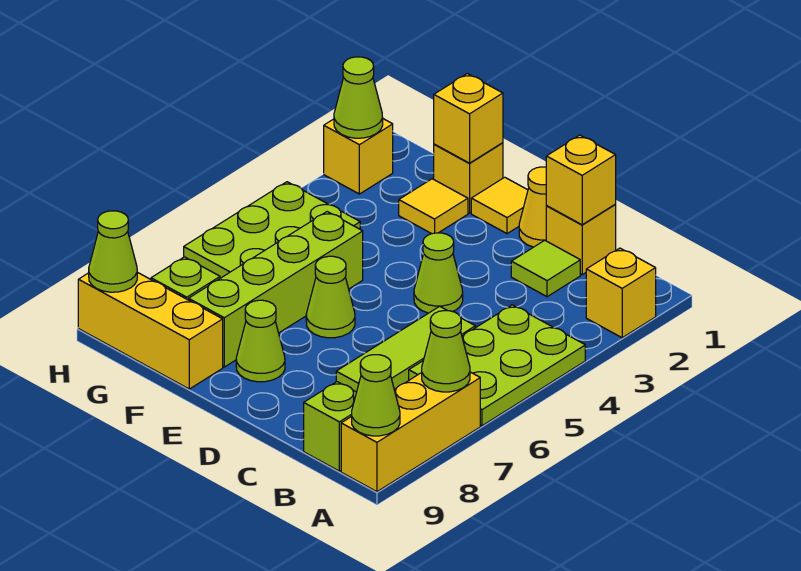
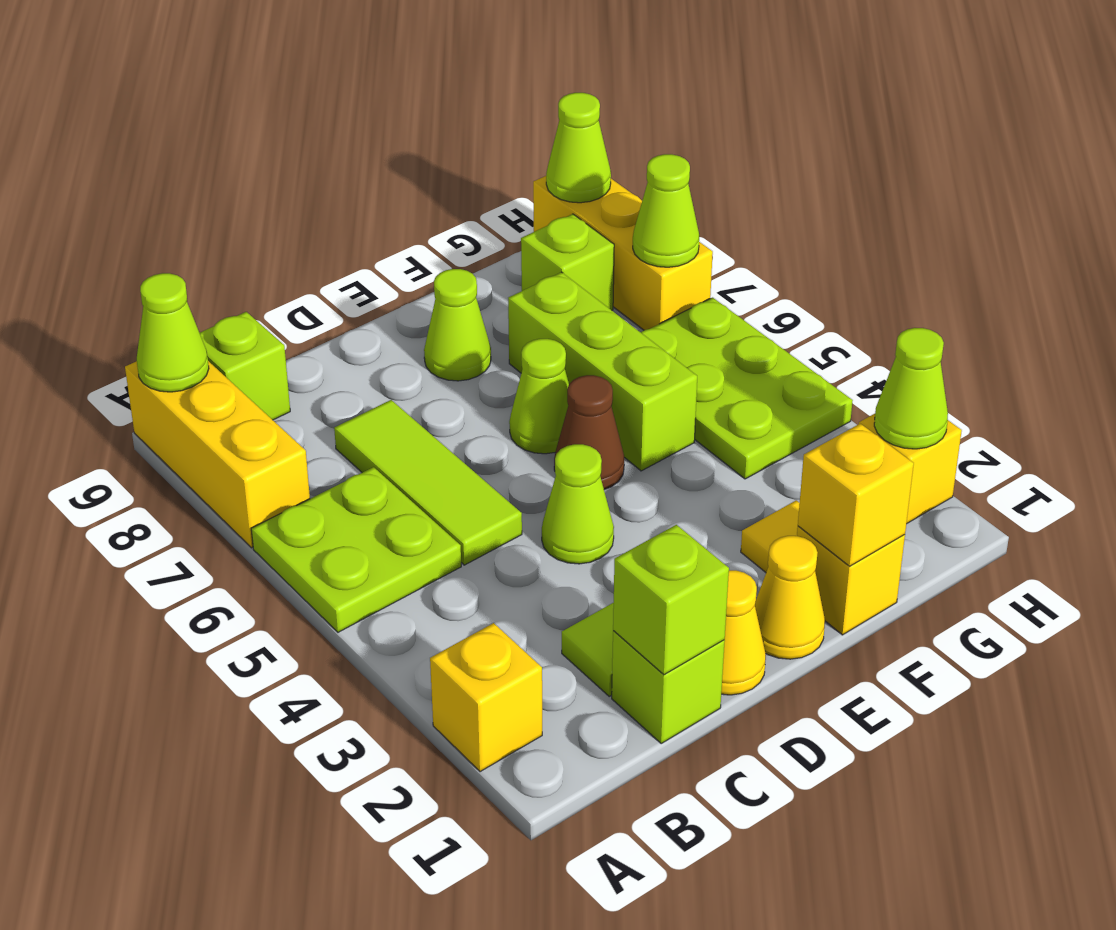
lime plate A4:B6 level 1 -> lime plate A5:B6 level 1
lime cone A7 level 2 -> lime cone H7 level 2
yellow brick C1 level 1 -> lime brick C1 level 1
yellow brick C1 level 2 -> lime brick C1 level 2
yellow tile E1 level 1 -> yellow cone E1 level 1
none -> brown cone E5 level 1
lime brick F5:F8 level 1 -> lime brick F5:F7 level 1
yellow brick F9:H9 level 1 -> yellow brick H7:H9 level 1

